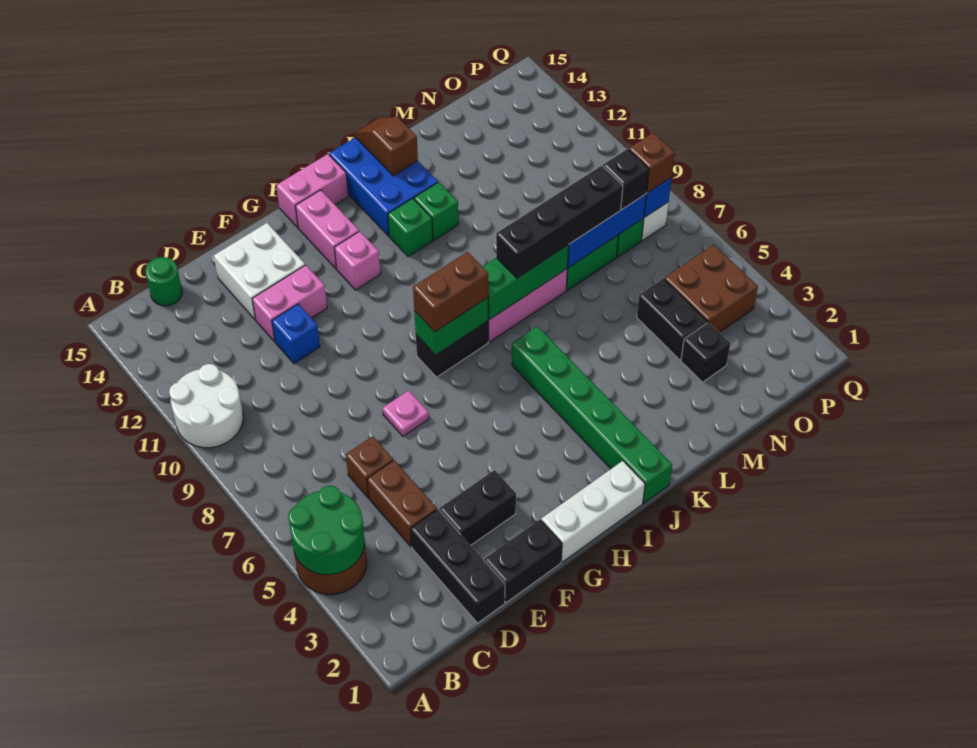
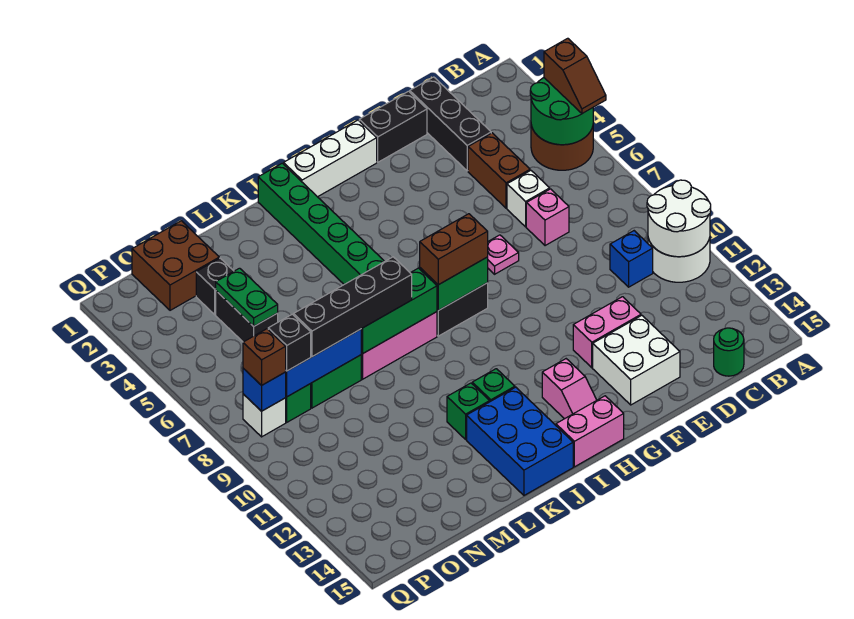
none -> white round brick A10:B11 level 2
brown brick D6 level 1 -> white brick D6 level 1
black brick E3:F3 level 1 -> none
blue brick E11 level 1 -> blue brick C10 level 1
pink brick H12 level 1 -> pink brick D7 level 1
pink brick H13:H14 level 1 -> pink slope H13:H14 level 1 top 13
brown slope K14:K15 level 2 top 14 -> brown slope A4:A5 level 3 top 4
none -> green plate N4:N5 level 2
brown brick O4:P5 level 1 -> brown brick N1:O2 level 1

